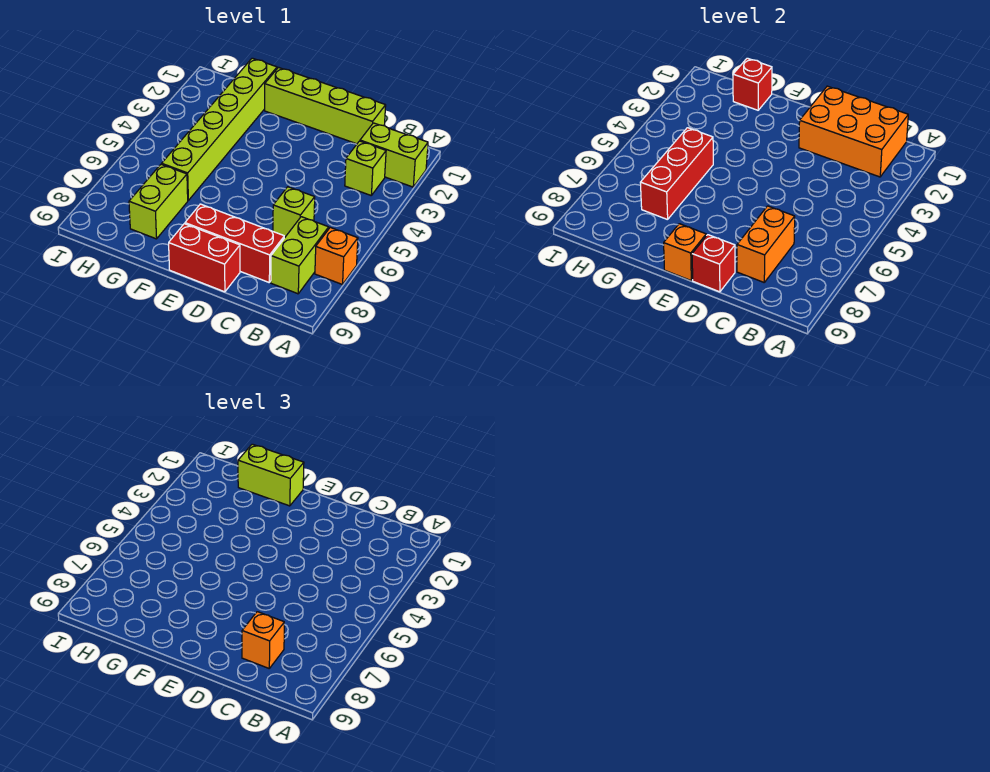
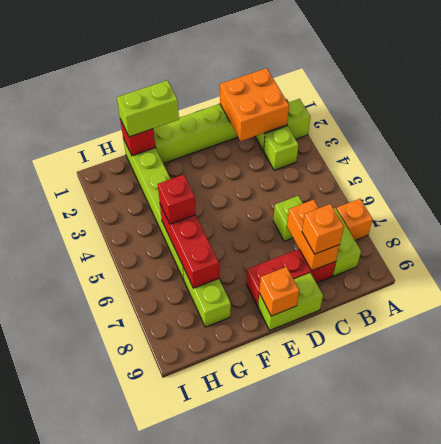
orange brick B1:D2 level 2 -> orange brick B1:C2 level 2
red brick D9:E9 level 1 -> lime brick D9:E9 level 1
red brick D9 level 2 -> red brick G5 level 3

